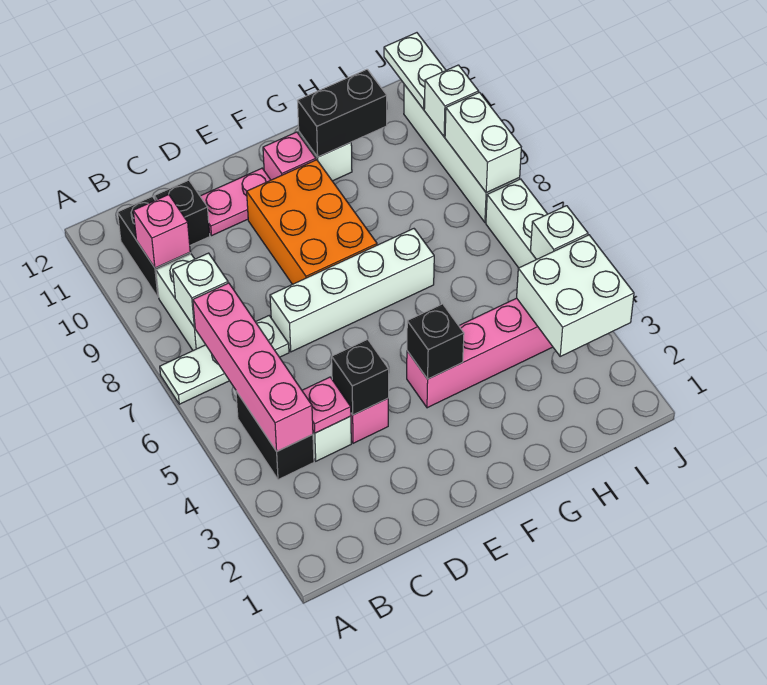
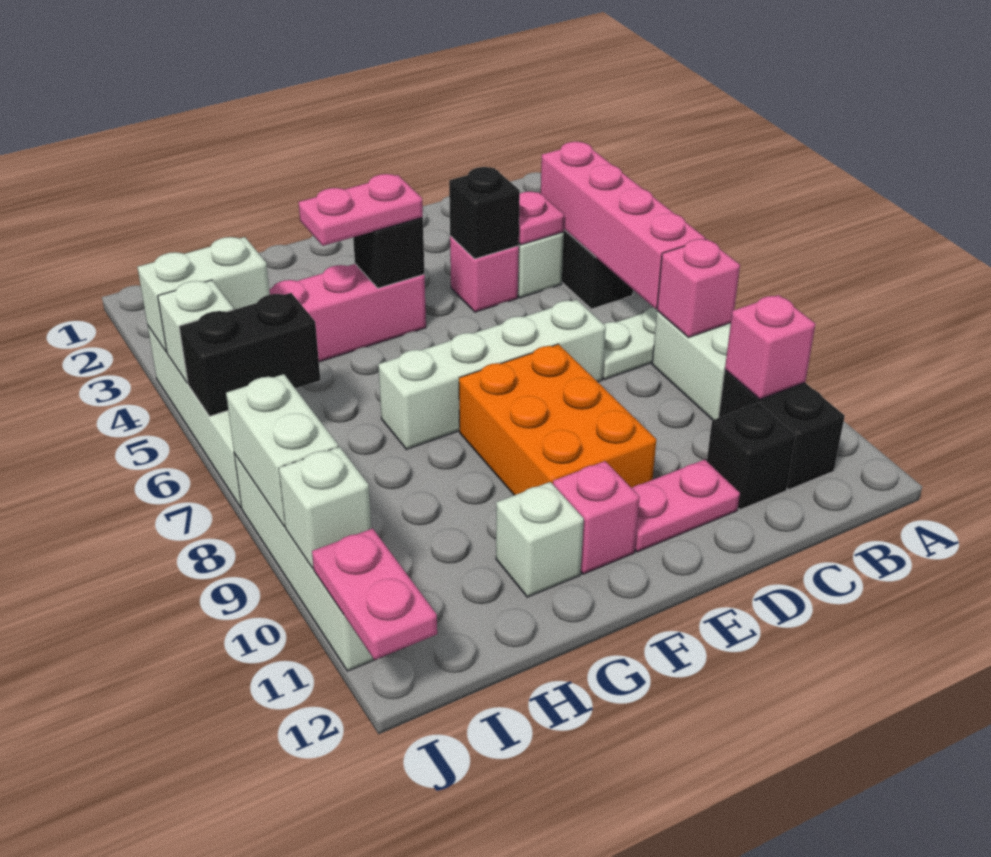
white brick B8 level 2 -> pink brick B8 level 2
none -> pink plate F4:G4 level 3
black brick G11:H11 level 2 -> black brick I6:J6 level 2
white brick I3:J4 level 2 -> white brick I4:J4 level 2
white plate J11:J12 level 2 -> pink plate J11:J12 level 2

